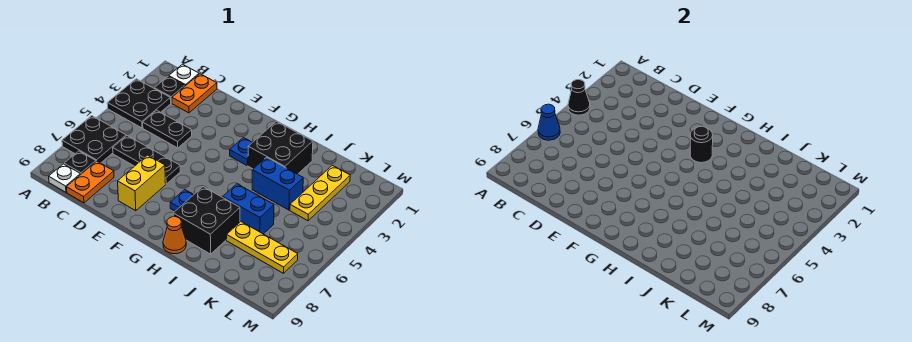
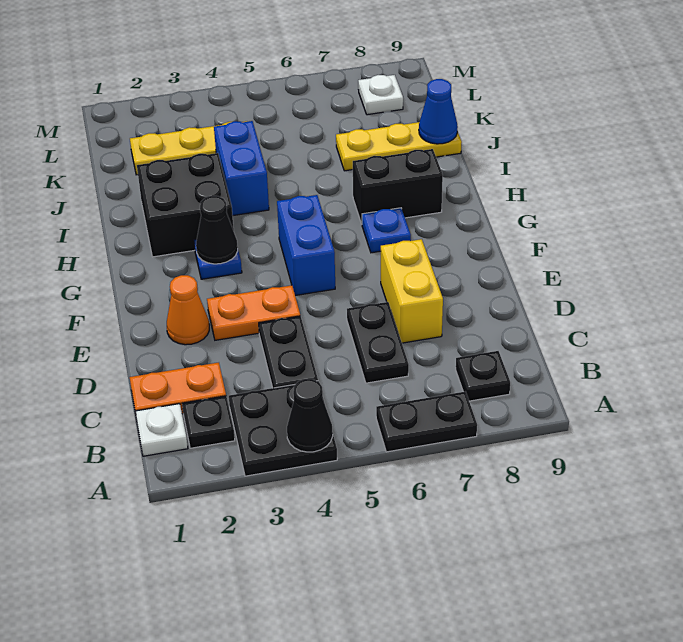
black plate A6:B7 level 1 -> black plate A6:A7 level 1
blue cone A6 level 2 -> blue cone J9 level 2
white plate B9 level 1 -> white plate L8 level 1
black plate C6:E6 level 1 -> black plate C6:D6 level 1
orange plate C8:C9 level 1 -> orange plate E3:E4 level 1
yellow brick E7:E8 level 1 -> yellow brick D7:E7 level 1
black round brick G3 level 2 -> black cone G3 level 2
black brick H7:I8 level 1 -> black brick H7:H8 level 1
orange cone H9 level 1 -> orange cone E2 level 1
blue brick I6:J6 level 1 -> blue brick F5:G5 level 1
yellow plate J7:L7 level 1 -> yellow plate J7:J9 level 1

